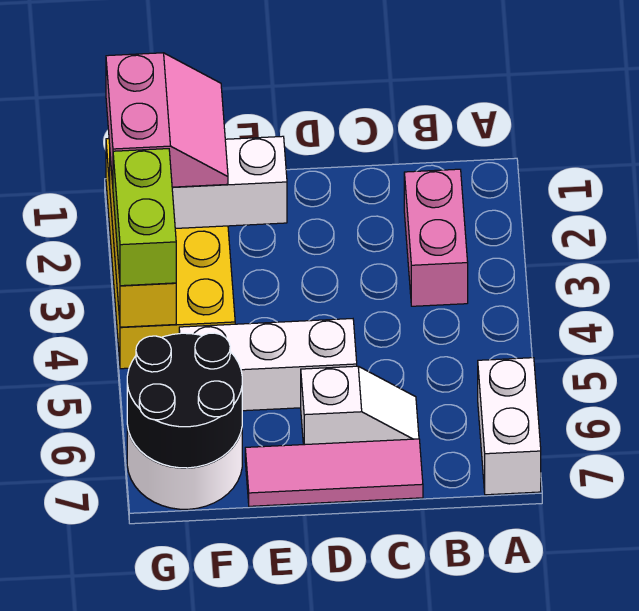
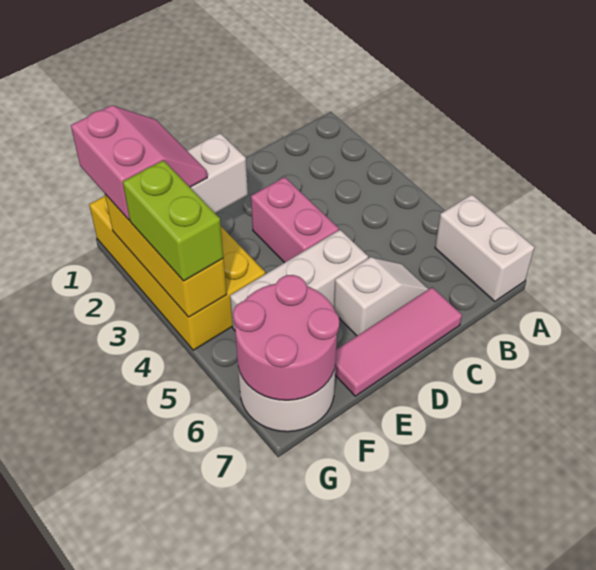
pink brick B2:B3 level 1 -> pink brick D3:D4 level 1
black round brick F6:G7 level 2 -> pink round brick F6:G7 level 2

